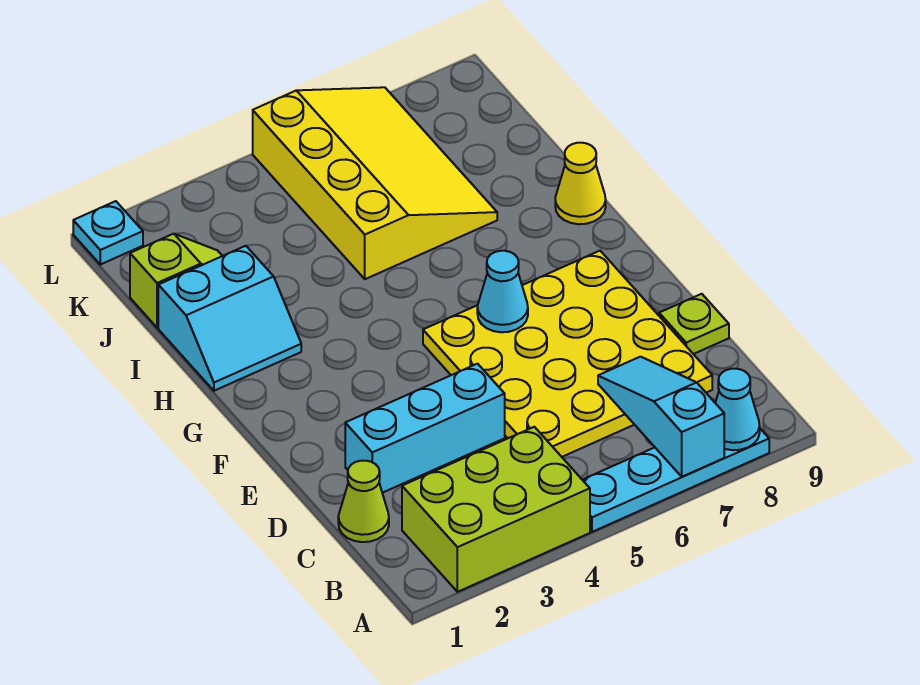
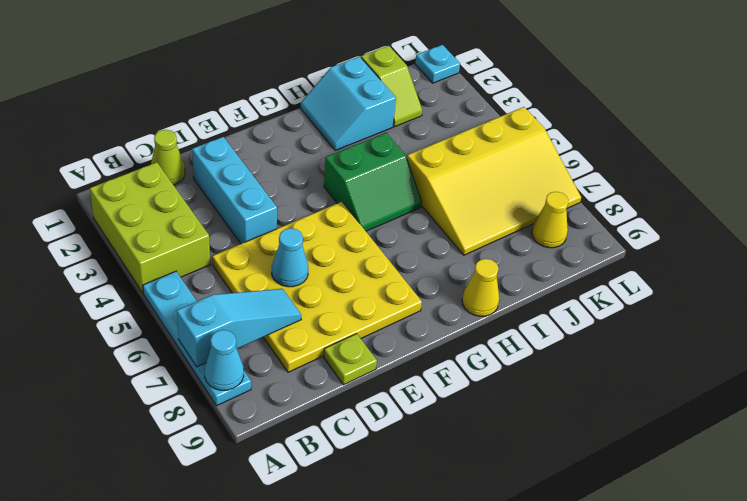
cyan cone F6 level 2 -> cyan cone D6 level 2
none -> green slope G4:H5 level 1 top 4
none -> yellow cone K8 level 1

